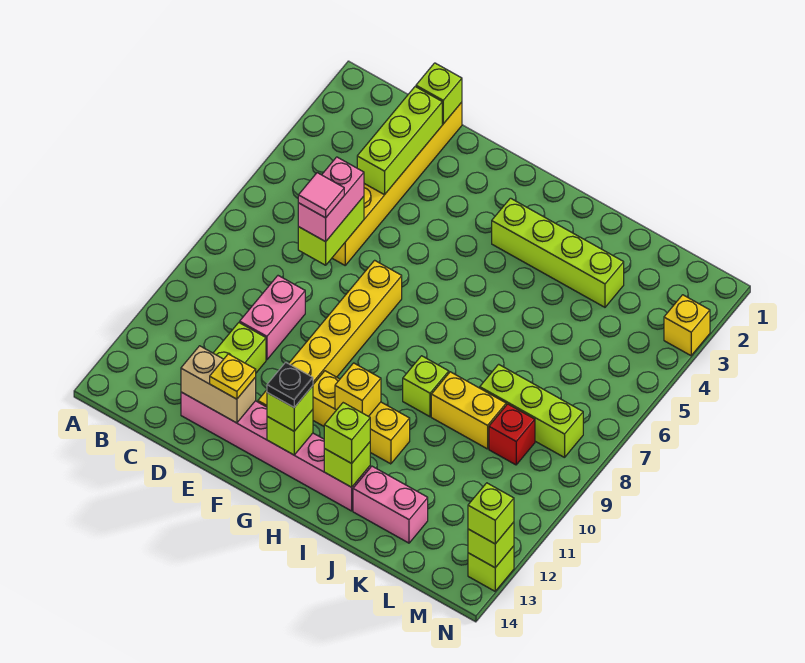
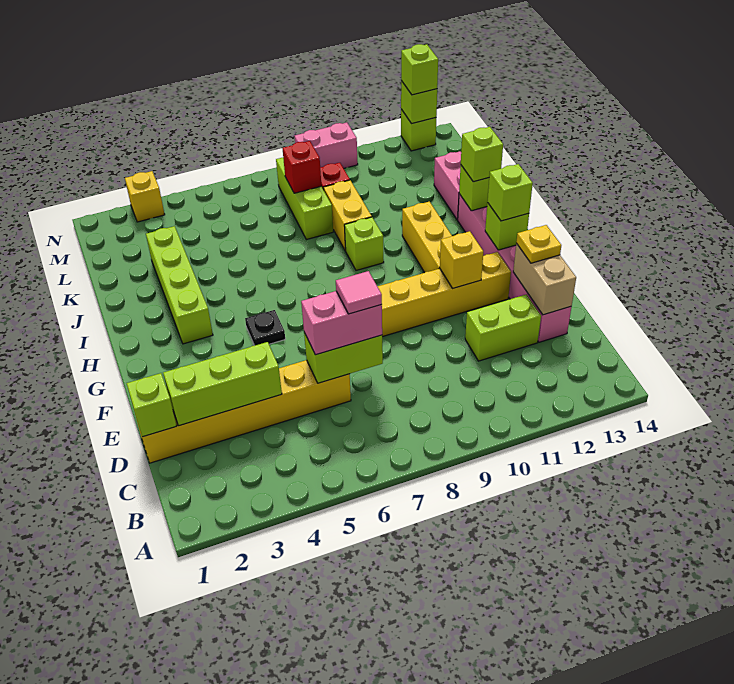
pink brick D9:D10 level 1 -> pink brick N9:N10 level 1
black plate G13 level 4 -> black plate G5 level 1
yellow brick H11 level 2 -> yellow brick F11 level 2
none -> red brick L8 level 2

